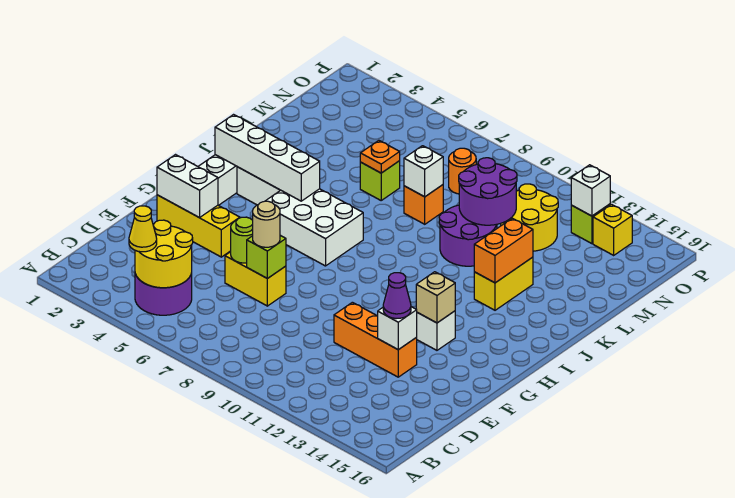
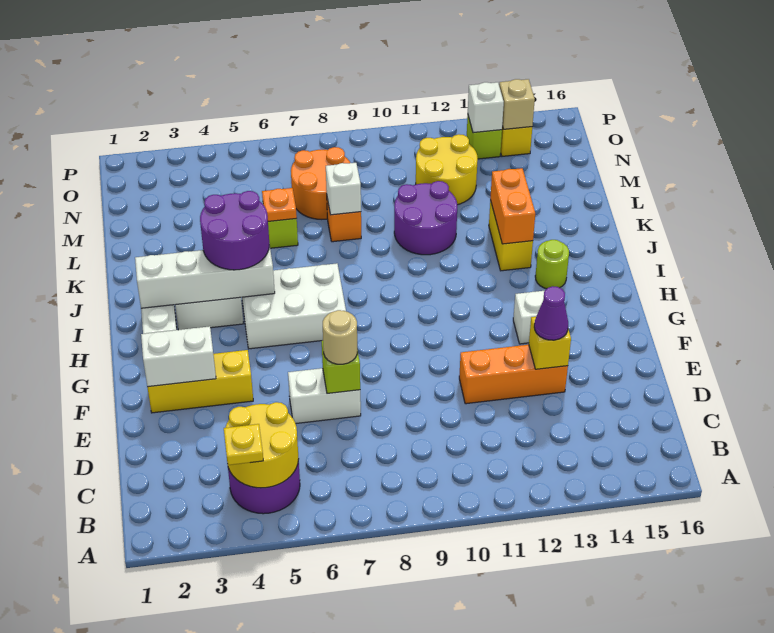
yellow cone B4 level 3 -> yellow plate B4 level 3
yellow brick E6:E7 level 1 -> white brick E6:E7 level 1
lime round brick E6 level 2 -> lime round brick I14 level 1
white brick E13 level 2 -> yellow brick E13 level 2
tan brick G13 level 2 -> tan brick O14 level 2
purple round brick L10:M11 level 2 -> purple round brick I4:J5 level 3
orange round brick N8 level 1 -> orange round brick M7:N8 level 1

